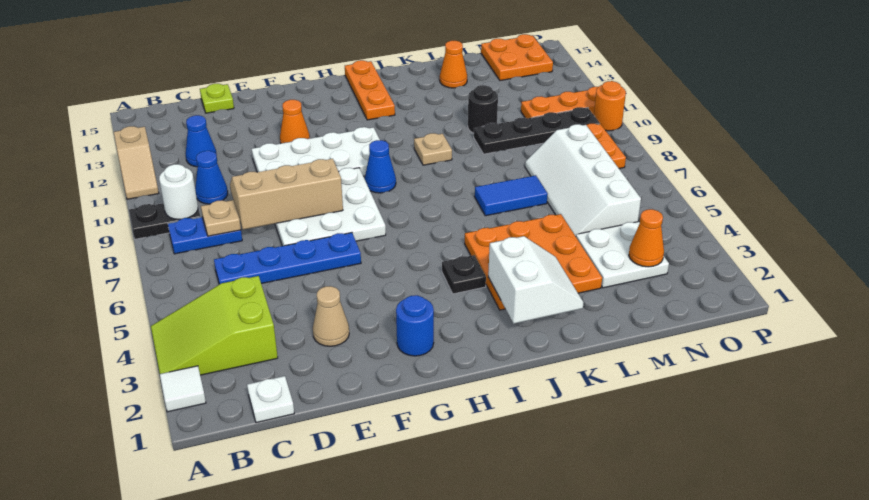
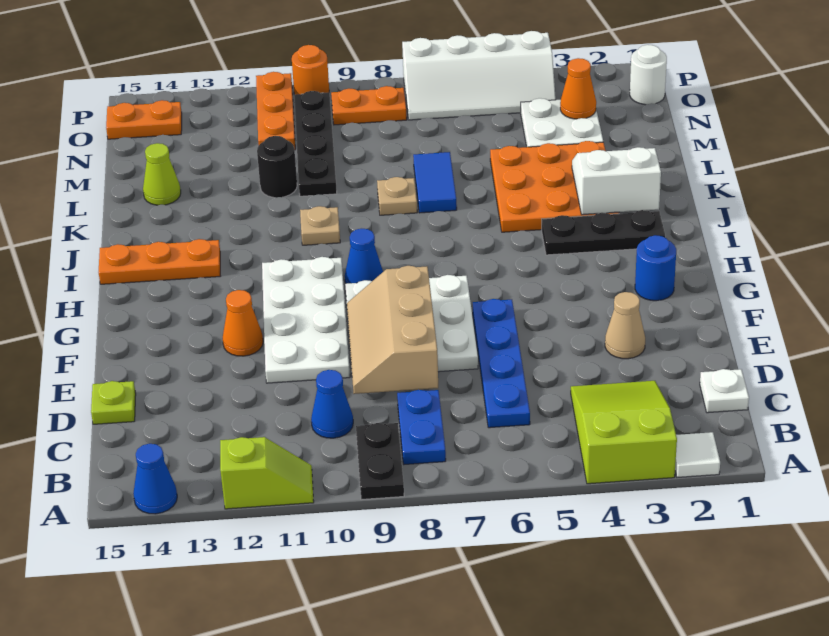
lime slope A3:C4 level 1 top C -> lime slope A3:C4 level 1 top A
tan slope A11:A12 level 1 top 12 -> lime slope A11:A12 level 1 top 12
white round brick B9 level 2 -> white round brick O1 level 1
tan plate C8 level 2 -> tan plate K8 level 1
blue cone C12 level 1 -> blue cone A14 level 1
black plate I4 level 1 -> black plate I2:I4 level 1
orange cone L14 level 1 -> lime cone L14 level 1
white slope M5:N8 level 1 top N -> white slope O4:P7 level 1 top P
orange plate N14:O15 level 1 -> orange plate O14:O15 level 1

